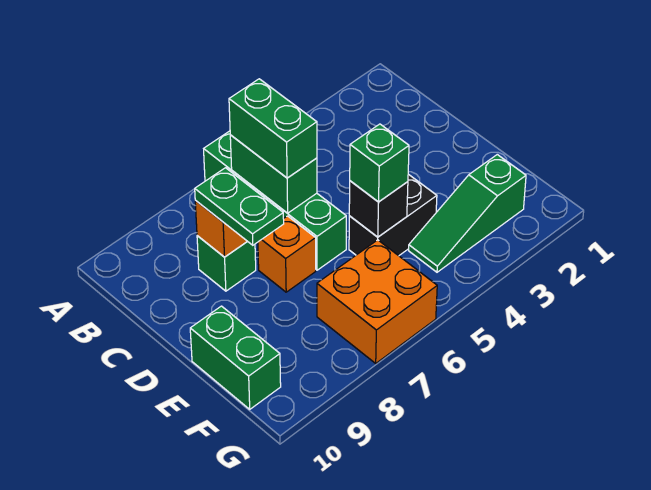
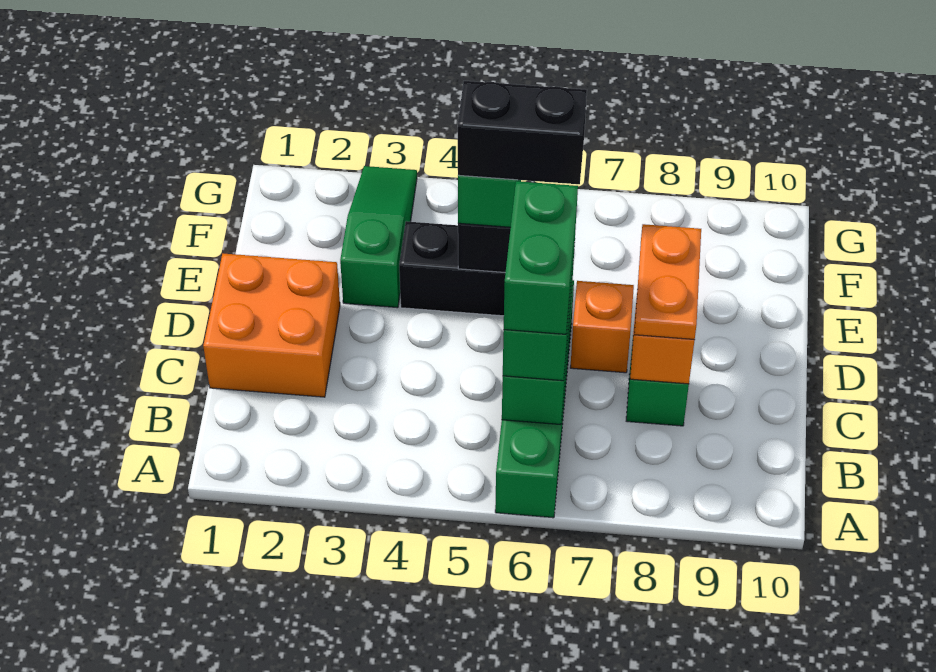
green plate C8:D8 level 3 -> orange plate C8:D8 level 3
none -> black brick E5:E6 level 4
green brick E10:F10 level 1 -> green brick B6:C6 level 4
green slope F2:F4 level 1 top 2 -> green slope E3:G3 level 1 top E
orange brick F6:G7 level 1 -> orange brick C1:D2 level 1

